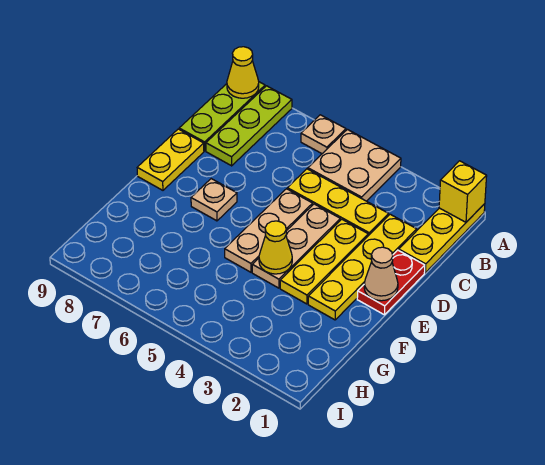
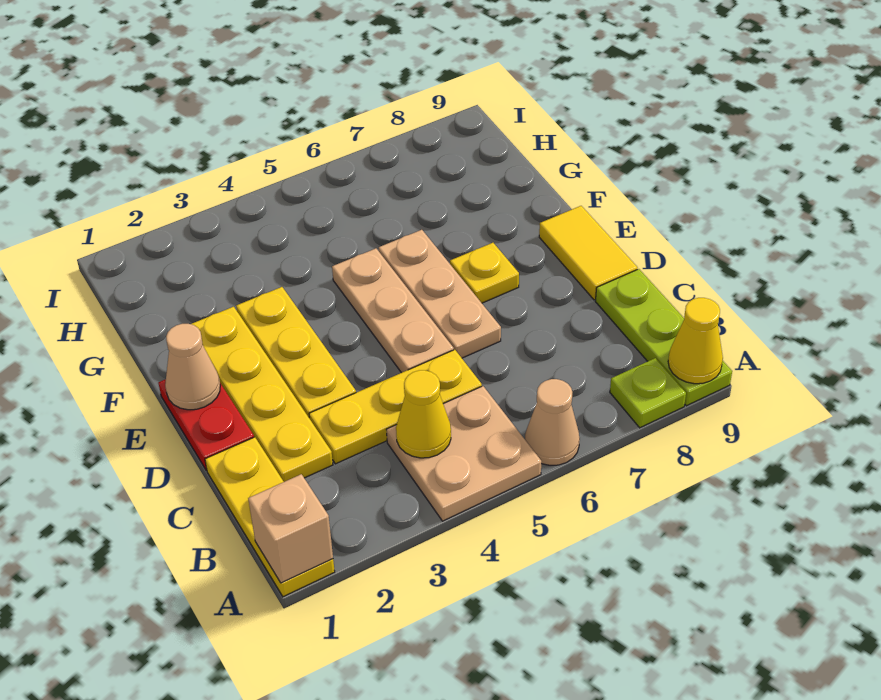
yellow brick A1 level 2 -> tan brick A1 level 2
tan plate A6 level 1 -> tan cone A6 level 1
lime plate A8:C8 level 1 -> lime plate A8 level 1
tan plate D4:F4 level 1 -> tan plate D6:F6 level 1
yellow plate D9:E9 level 1 -> yellow tile D9:E9 level 1
tan plate E7 level 1 -> yellow plate E7 level 1
yellow cone F4 level 2 -> yellow cone B4 level 2

